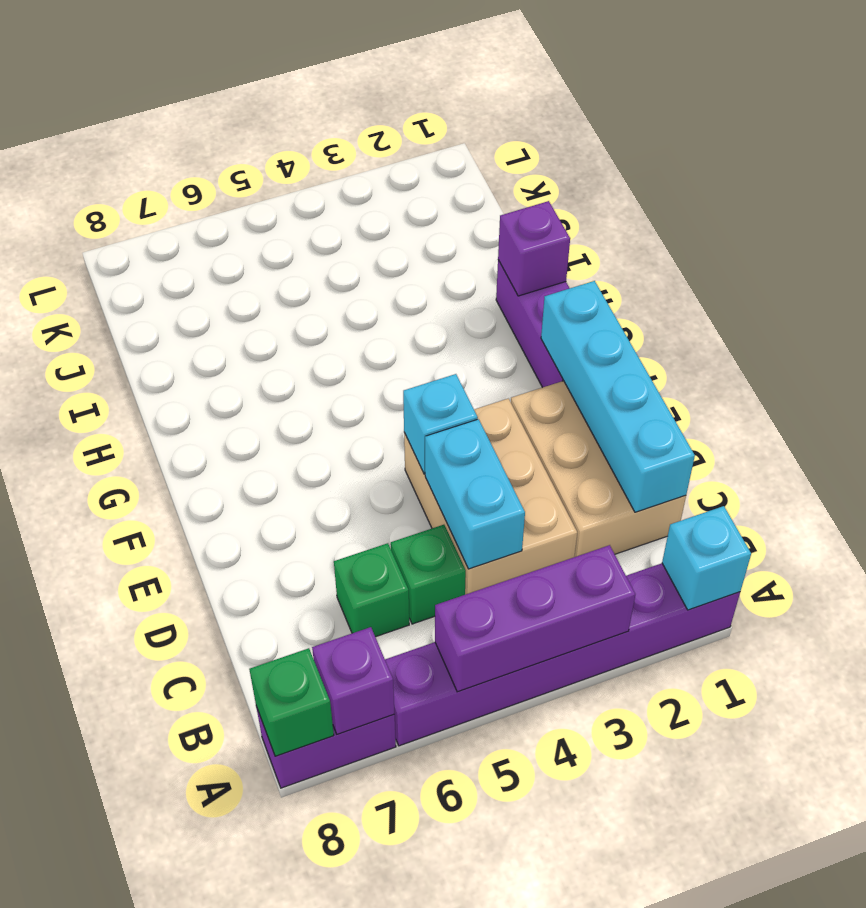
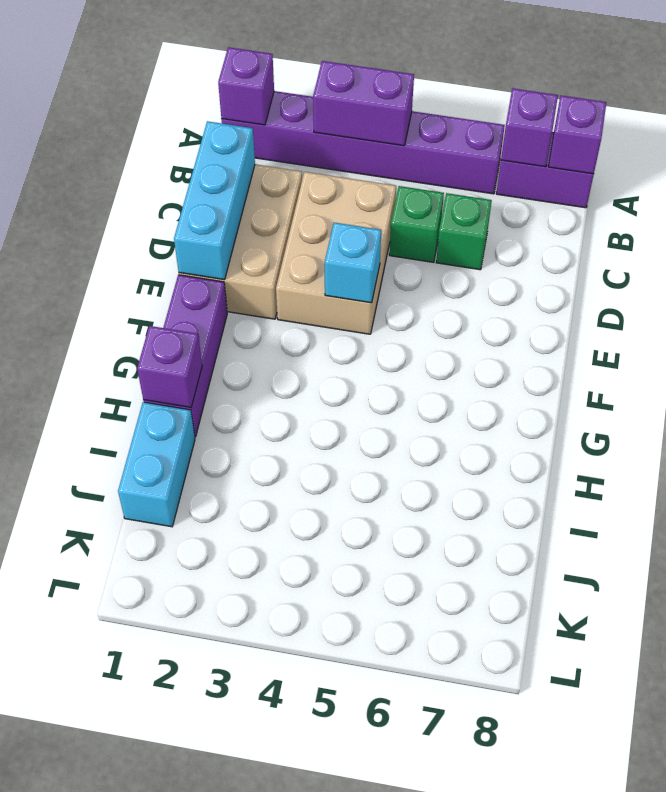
cyan brick A1 level 2 -> purple brick A1 level 2
purple brick A3:A5 level 2 -> purple brick A3:A4 level 2
green brick A8 level 2 -> purple brick A8 level 2
cyan brick C1:F1 level 2 -> cyan brick C1:E1 level 2
cyan brick C4:D4 level 2 -> cyan brick I1:J1 level 1

